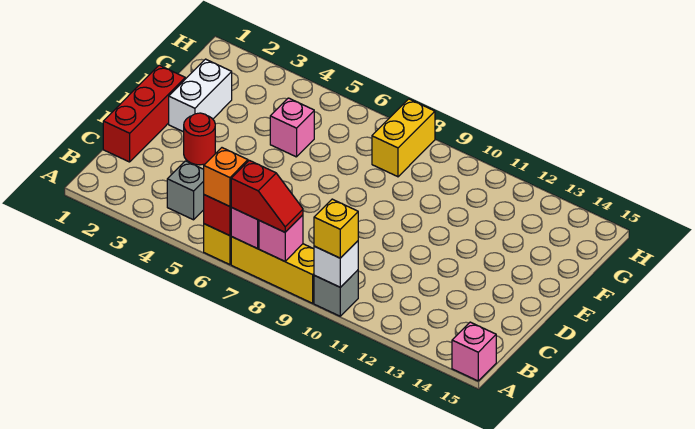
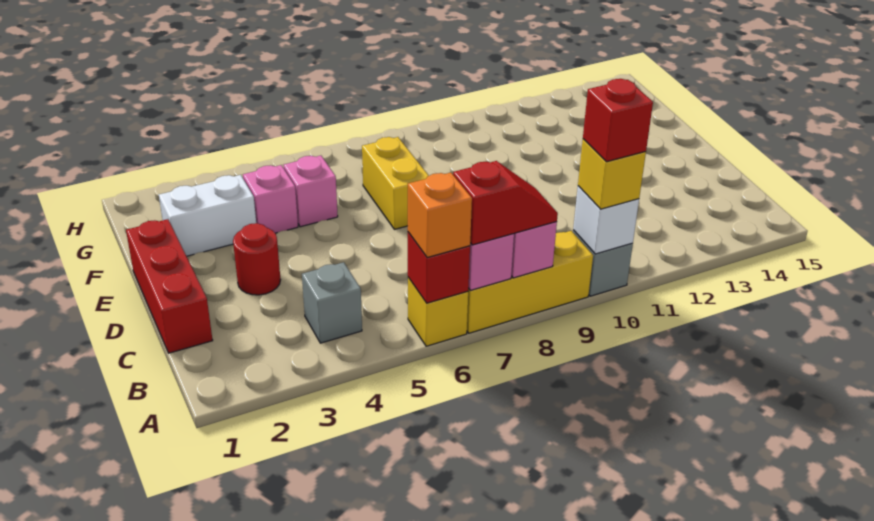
none -> red brick A10 level 4
pink brick A15 level 1 -> pink brick F4 level 1
white brick E2:F2 level 1 -> white brick F2:F3 level 1
yellow brick G8:H8 level 1 -> yellow brick E7:F7 level 1

